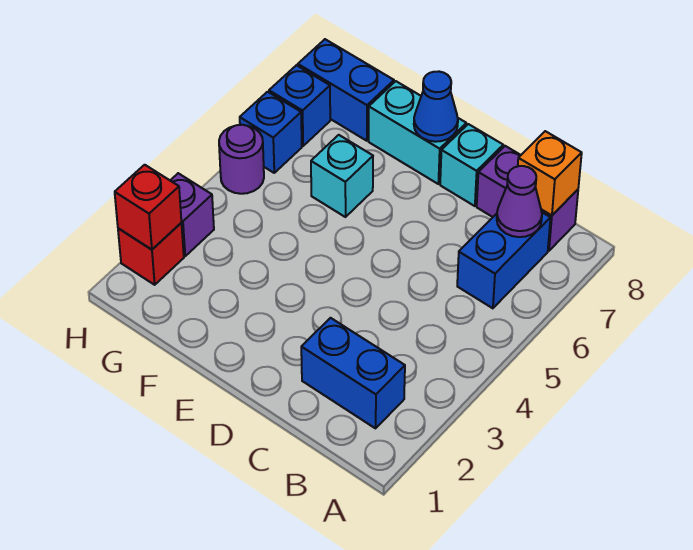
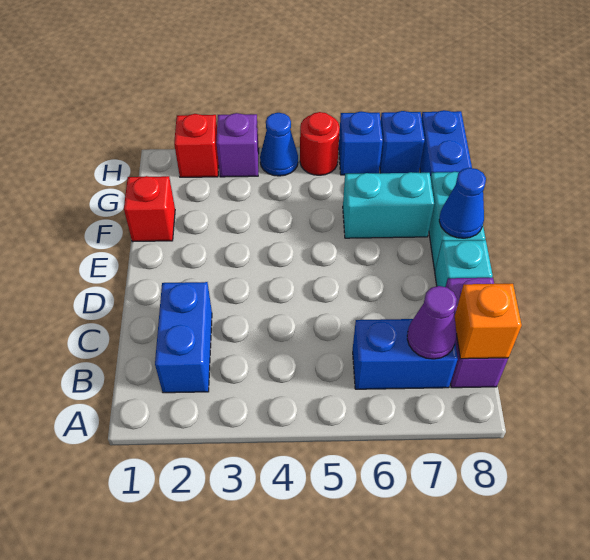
cyan brick F6 level 1 -> cyan brick F6:F7 level 1
red brick H2 level 2 -> red brick F1 level 1
none -> blue cone H4 level 1
purple round brick H5 level 1 -> red round brick H5 level 1

